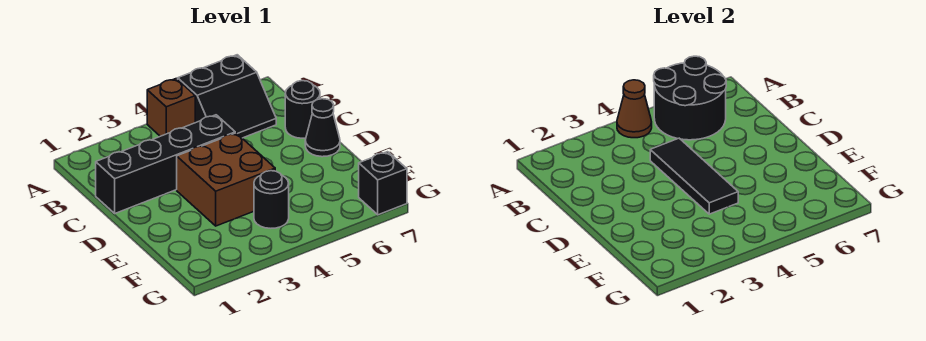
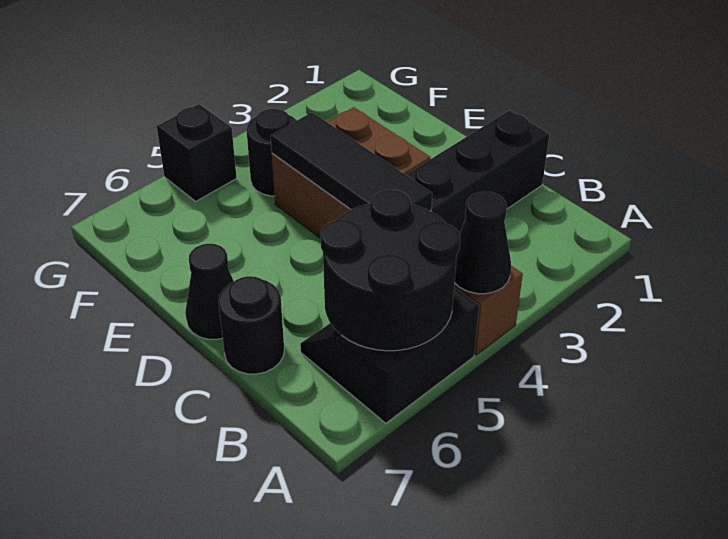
brown cone A4 level 2 -> black cone A4 level 2
black brick G7 level 1 -> black brick G5 level 1

